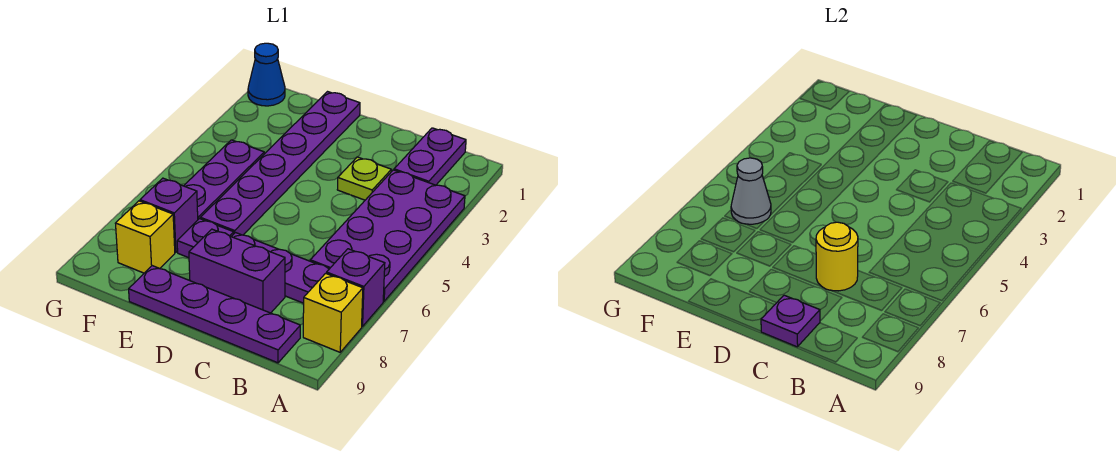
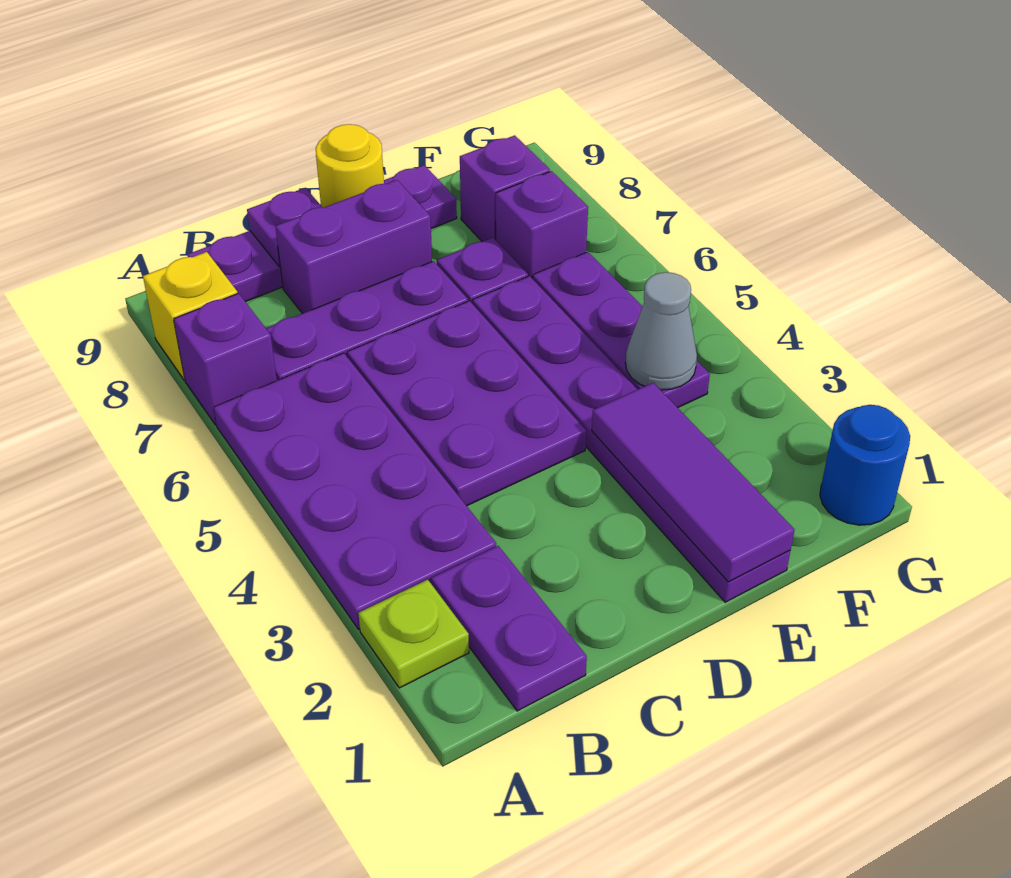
lime plate C3 level 1 -> lime plate A2 level 1
none -> purple plate C4:D6 level 1
yellow round brick C7 level 2 -> yellow round brick D9 level 2
none -> purple tile E1:E3 level 2
grey cone F6 level 2 -> grey cone F4 level 2
yellow brick F8 level 1 -> purple brick F8 level 1
blue cone G1 level 1 -> blue round brick G1 level 1

